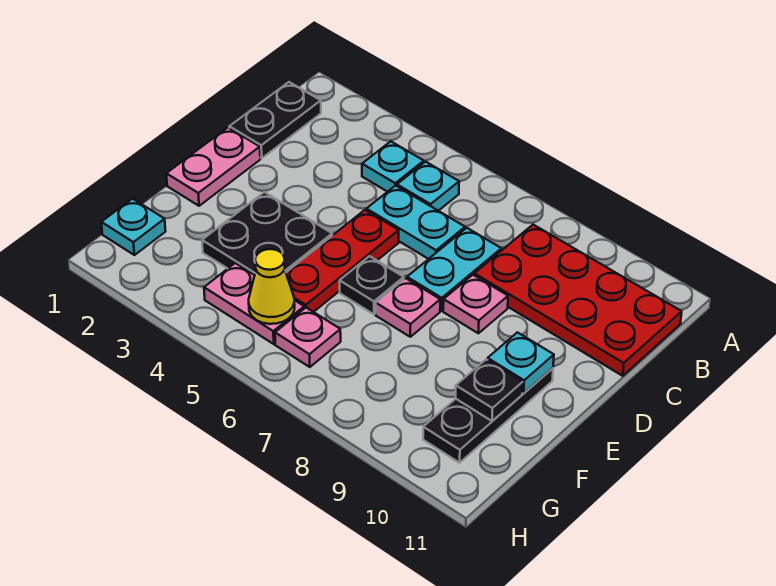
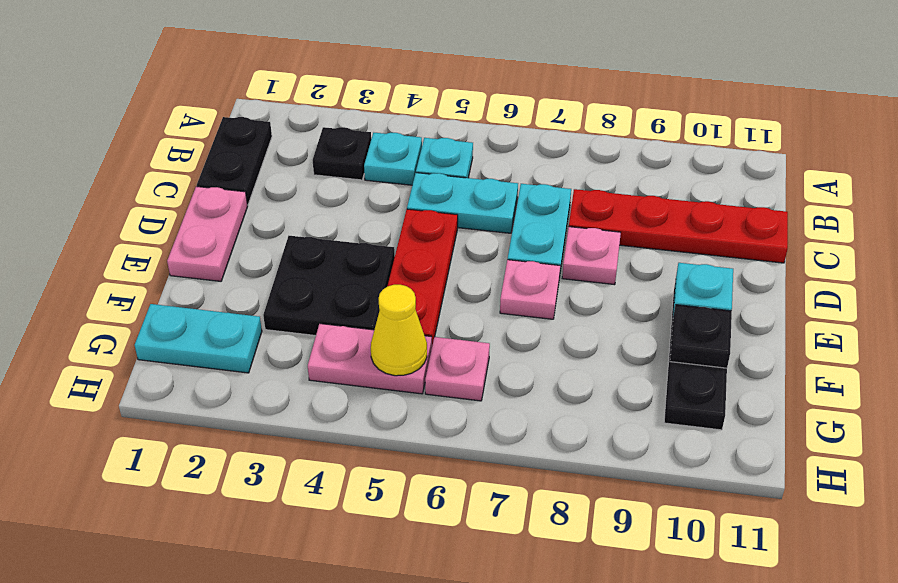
red plate B8:C11 level 1 -> red plate C8:C11 level 1
black plate E6 level 1 -> black plate B3 level 1
cyan plate G1 level 1 -> cyan plate G1:G2 level 1

